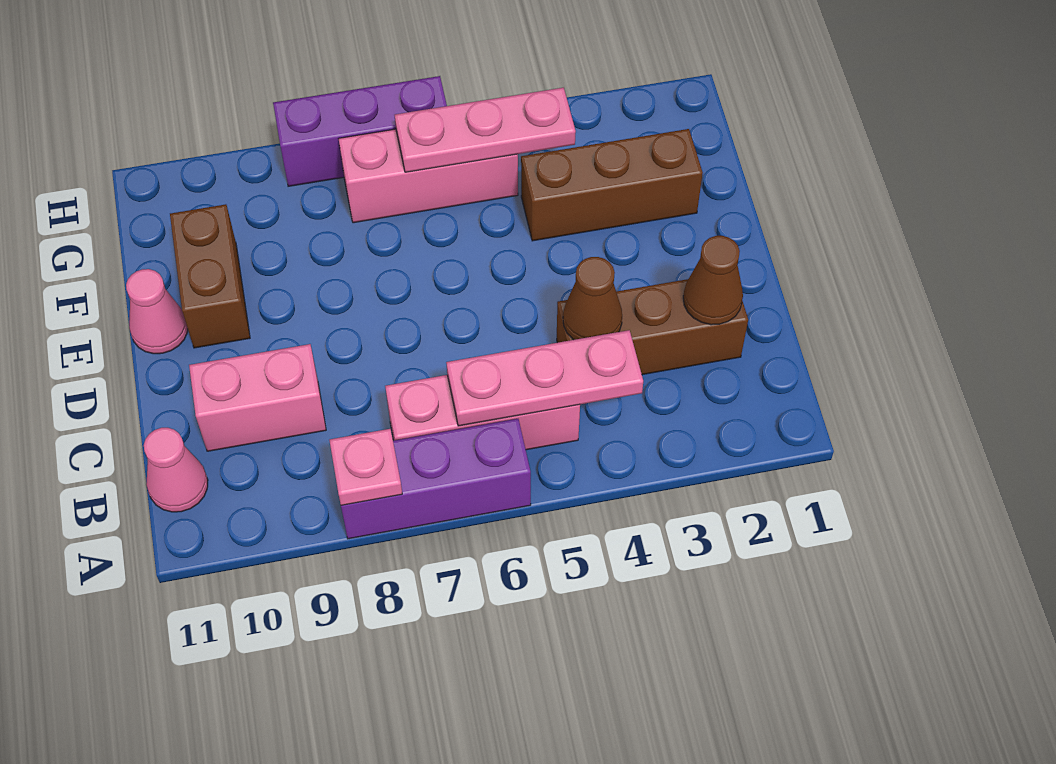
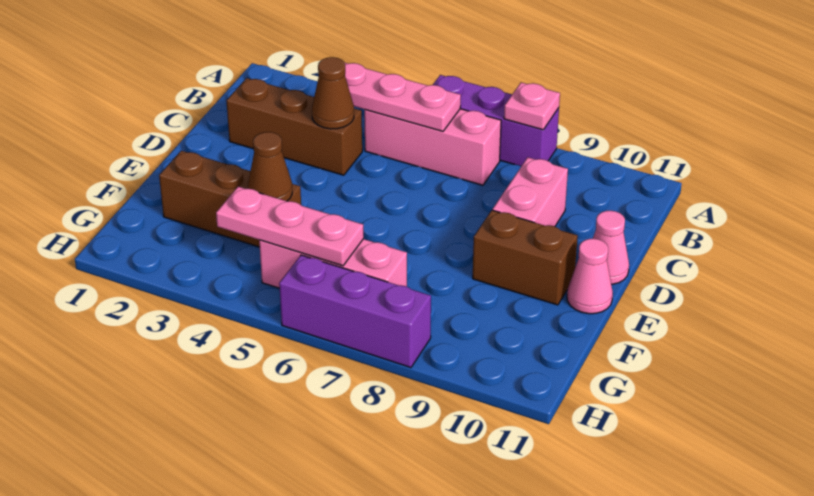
pink cone B11 level 1 -> pink cone D11 level 1
brown cone C2 level 2 -> brown cone F4 level 2
pink brick C9:C10 level 1 -> pink brick C9:D9 level 1
brown brick E10:F10 level 1 -> brown brick E9:E10 level 1

